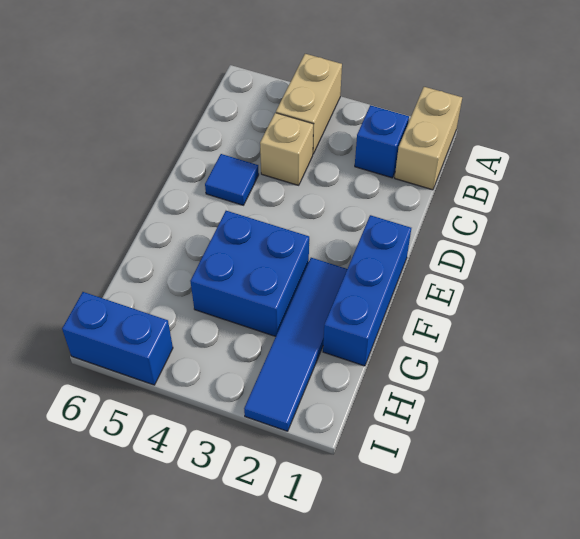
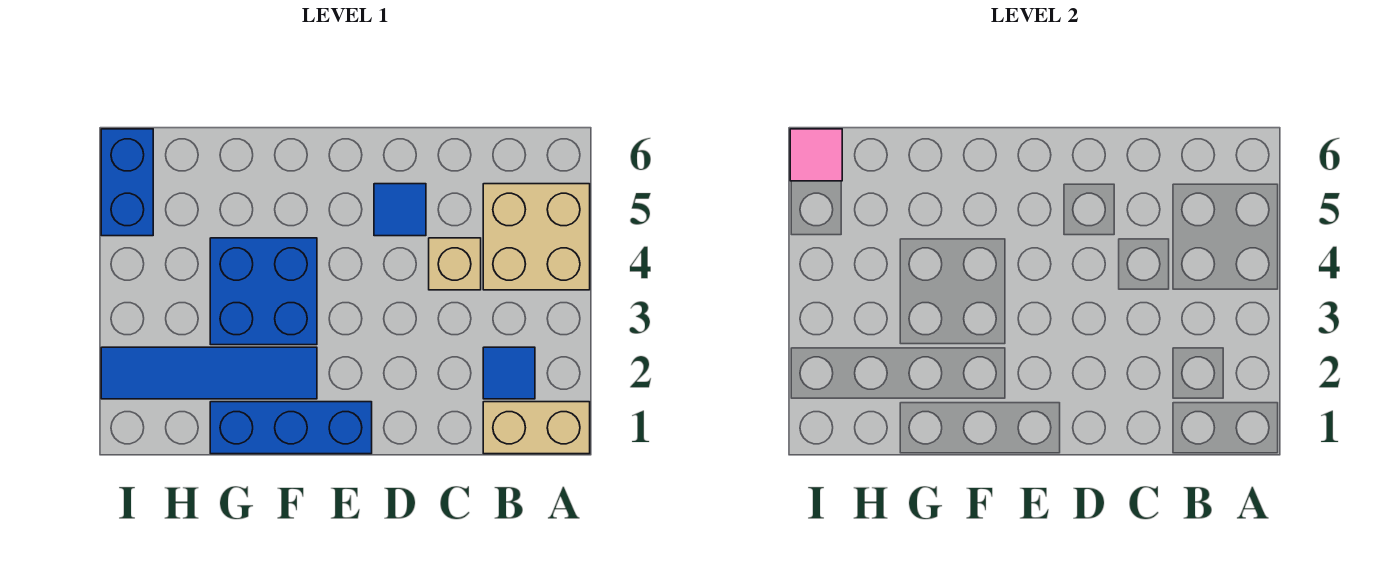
tan brick A4:B4 level 1 -> tan brick A4:B5 level 1
blue brick B2 level 1 -> blue tile B2 level 1
none -> pink tile I6 level 2

